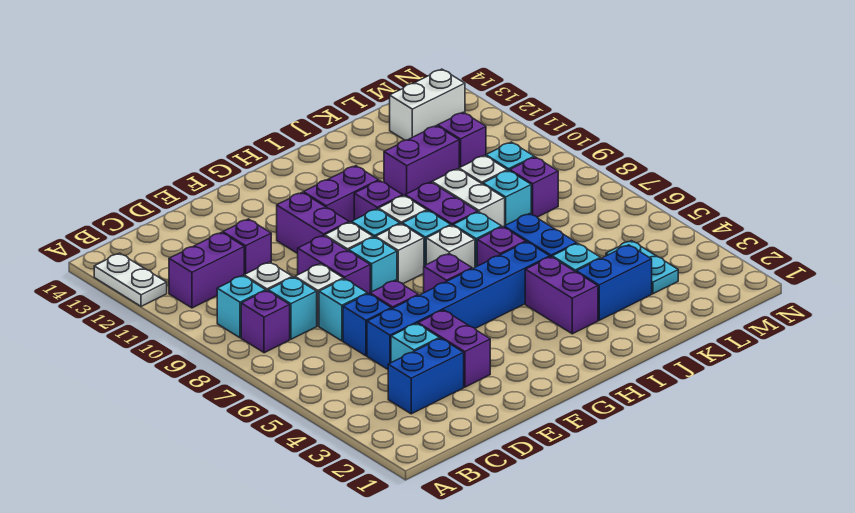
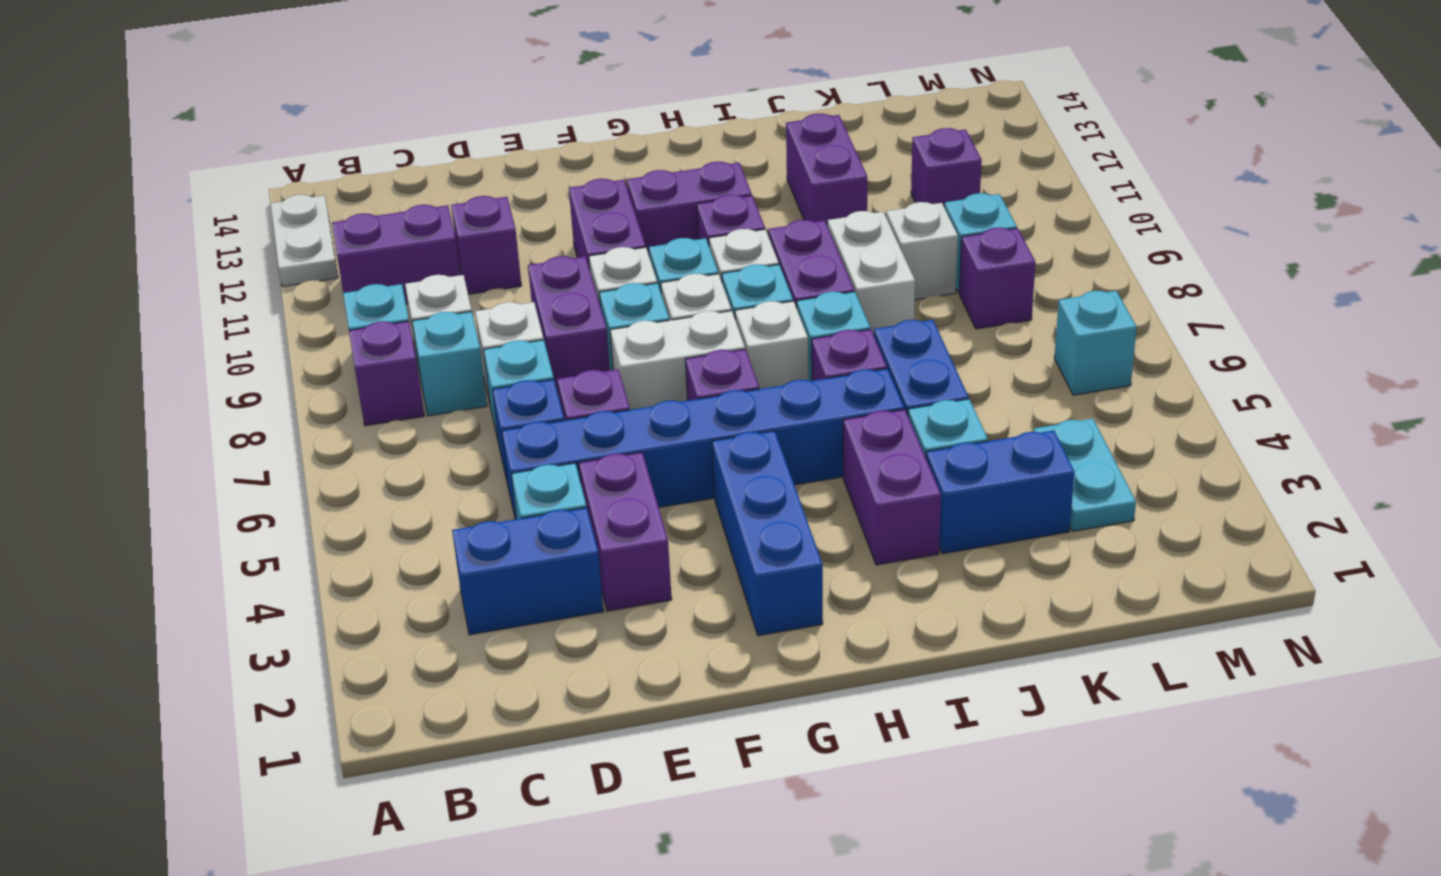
none -> blue brick G2:G4 level 1
purple brick J11:K11 level 1 -> purple brick J11:J12 level 1
cyan brick K8 level 1 -> cyan brick M6 level 1
white brick L13:M13 level 1 -> white brick F7:G7 level 1

